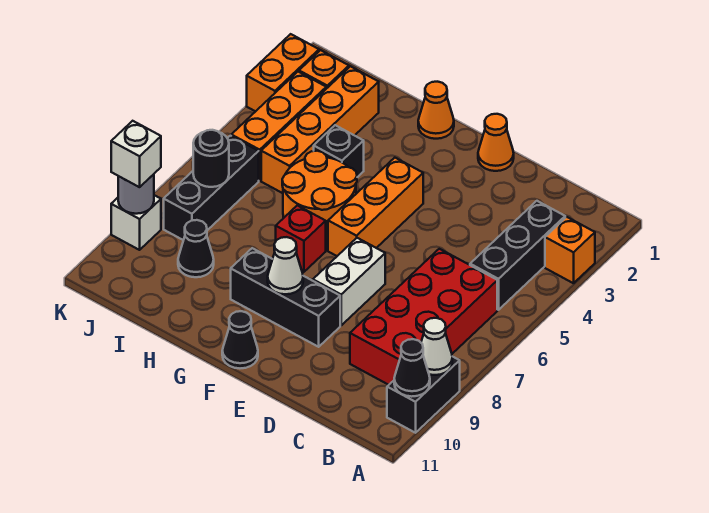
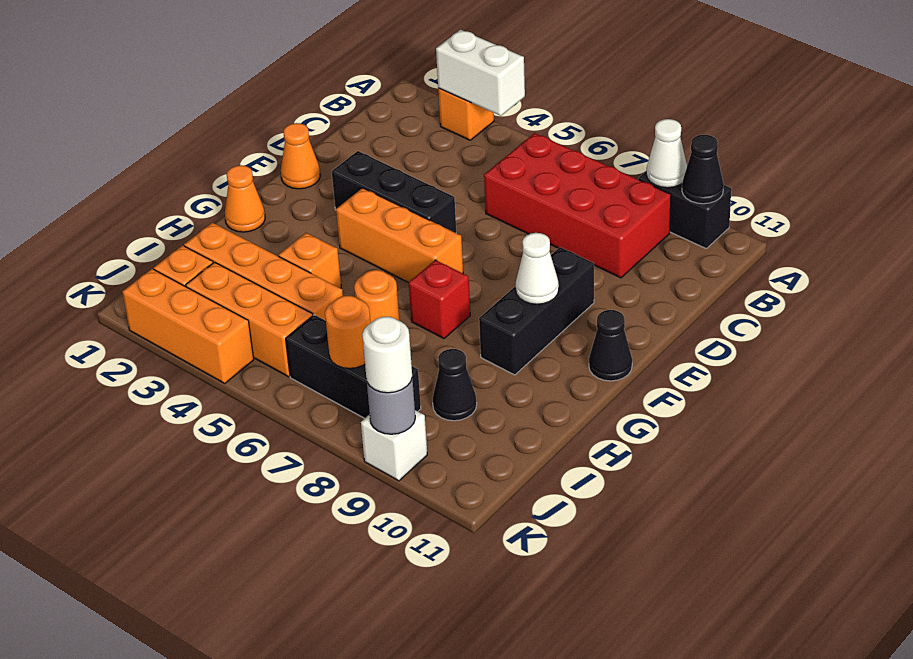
black brick B3:B5 level 1 -> black brick E3:E5 level 1
white brick E7:E8 level 1 -> white brick A3:A4 level 2
orange round brick G5:H6 level 1 -> orange round brick H6 level 1
black brick H4 level 1 -> orange brick H4 level 1
black round brick J7 level 2 -> orange round brick J7 level 2
orange brick K2:K3 level 1 -> orange brick K2:K4 level 1
white brick K9 level 3 -> white round brick K9 level 3

